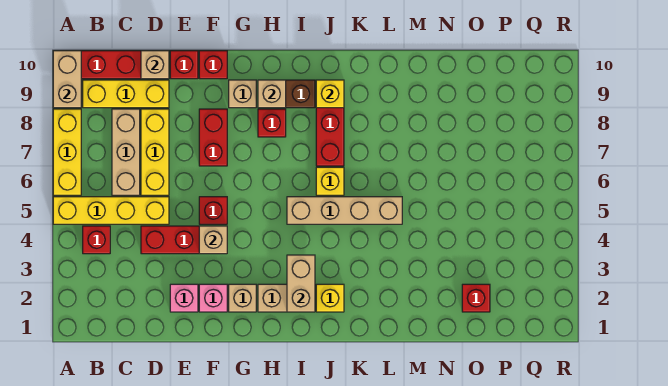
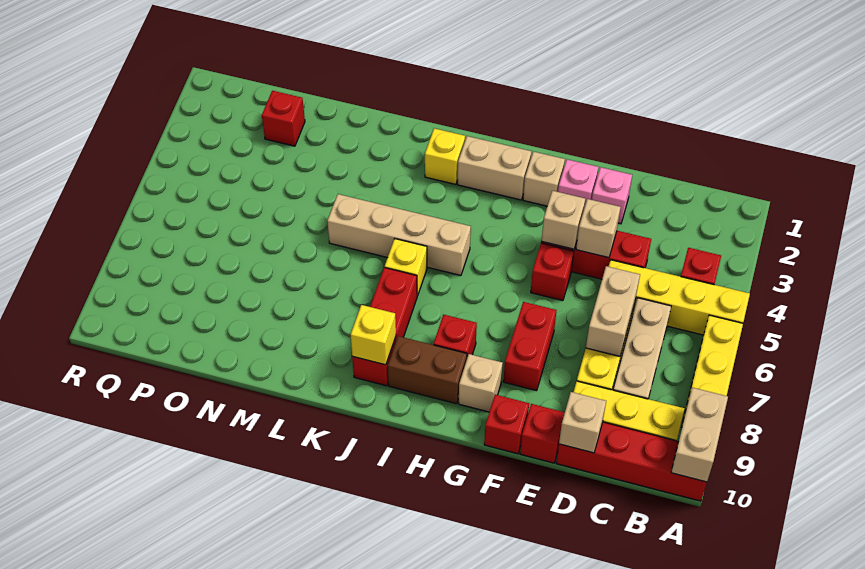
tan brick H9 level 2 -> tan brick E4 level 2
tan brick I2:I3 level 2 -> tan brick D6:D7 level 2

